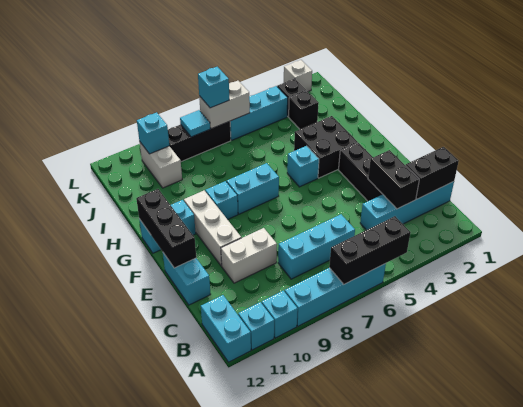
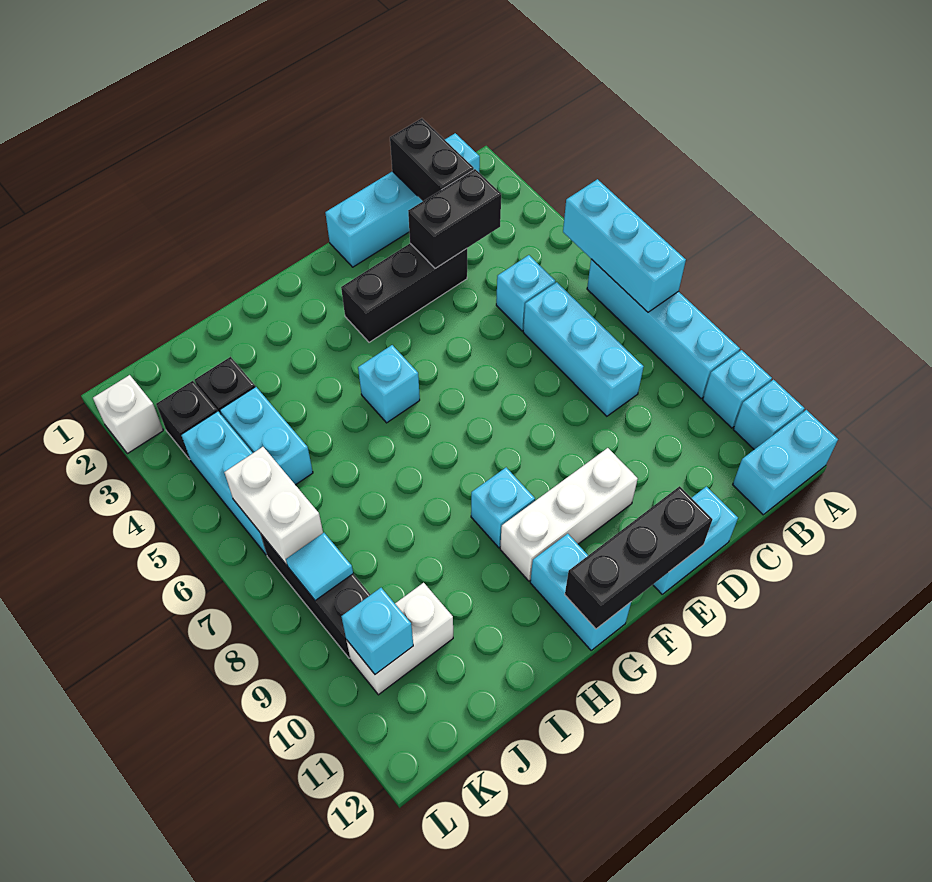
black brick A5:A7 level 2 -> cyan brick A5:A7 level 2
cyan brick C1:C4 level 1 -> cyan brick B1:E1 level 1
white brick D9:D10 level 1 -> none
black brick G3:H4 level 1 -> none
cyan brick G7:G8 level 1 -> cyan brick J4:J5 level 1
cyan brick K7 level 3 -> cyan brick C5 level 1

